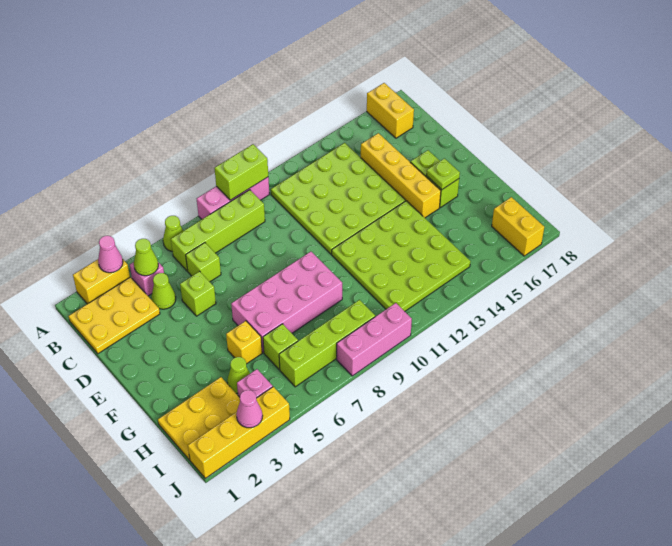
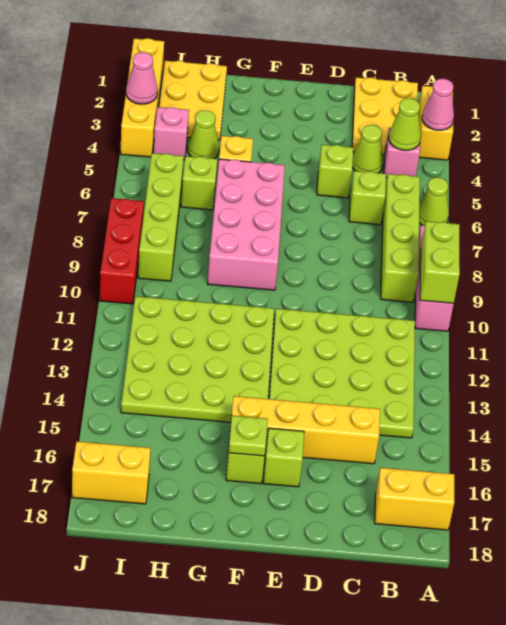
pink brick J8:J10 level 1 -> red brick J8:J10 level 1

